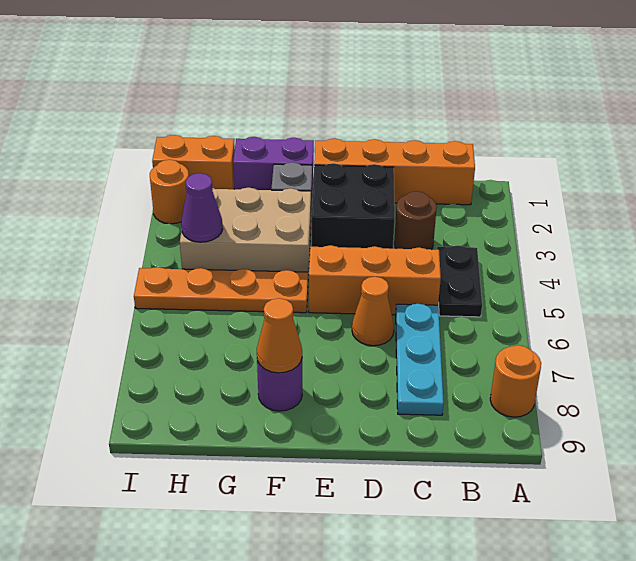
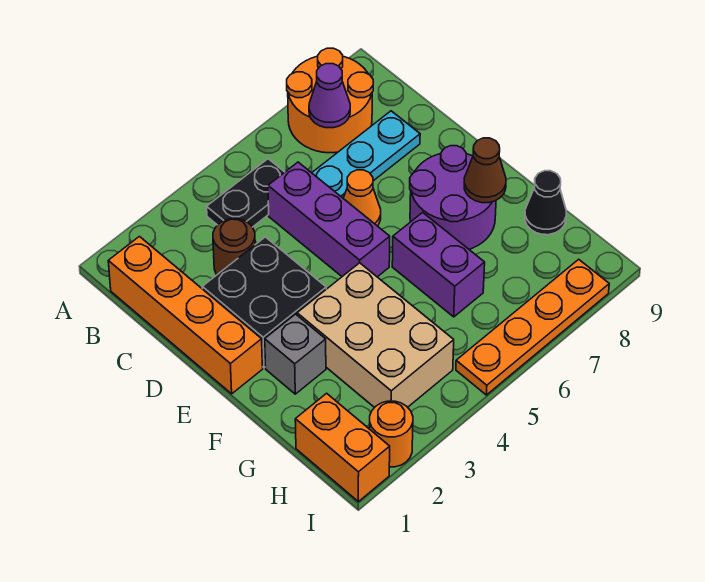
orange round brick A8 level 1 -> orange round brick A7:B8 level 1
orange brick C5:E5 level 1 -> purple brick C5:E5 level 1
purple brick F1:G1 level 1 -> purple brick F6:G6 level 1
orange plate F5:I5 level 1 -> orange plate I5:I8 level 1
purple round brick F8 level 1 -> purple round brick E7:F8 level 1
orange cone F8 level 2 -> brown cone F8 level 2
none -> black cone G9 level 1
purple cone H4 level 2 -> purple cone B7 level 2

